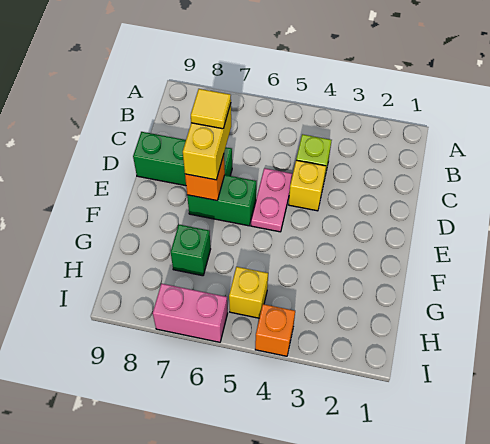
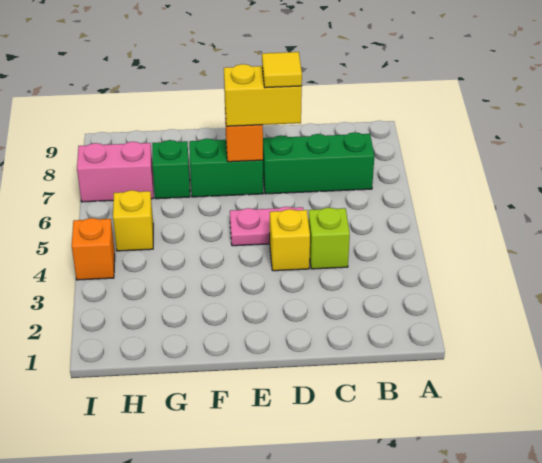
green brick D7:D9 level 1 -> green brick B7:D7 level 1
green brick E6:E7 level 1 -> green brick E7:F7 level 1
pink brick I6:I7 level 1 -> pink brick H7:I7 level 1

